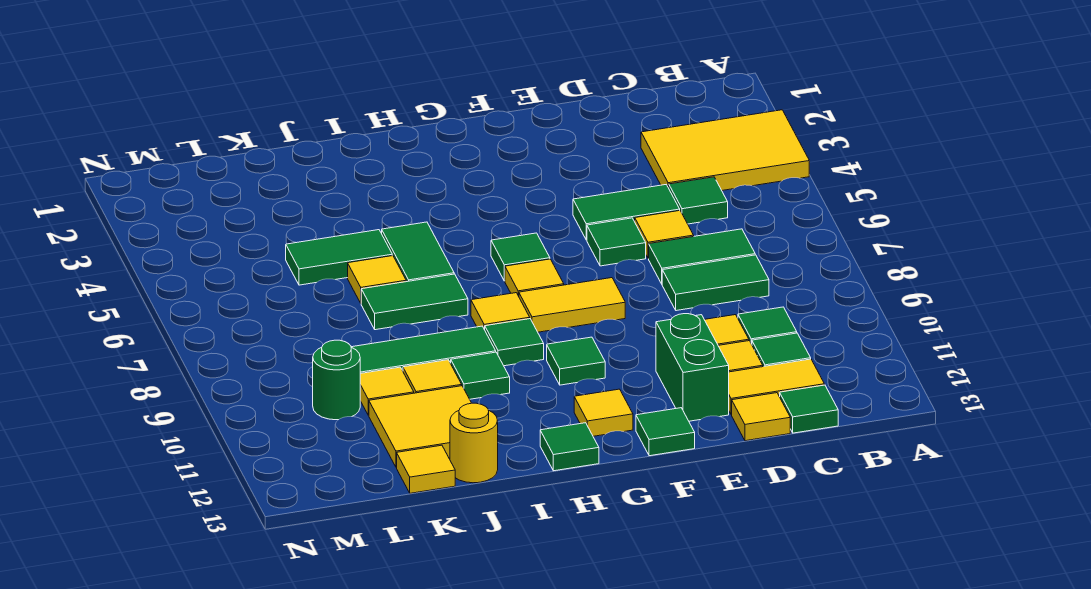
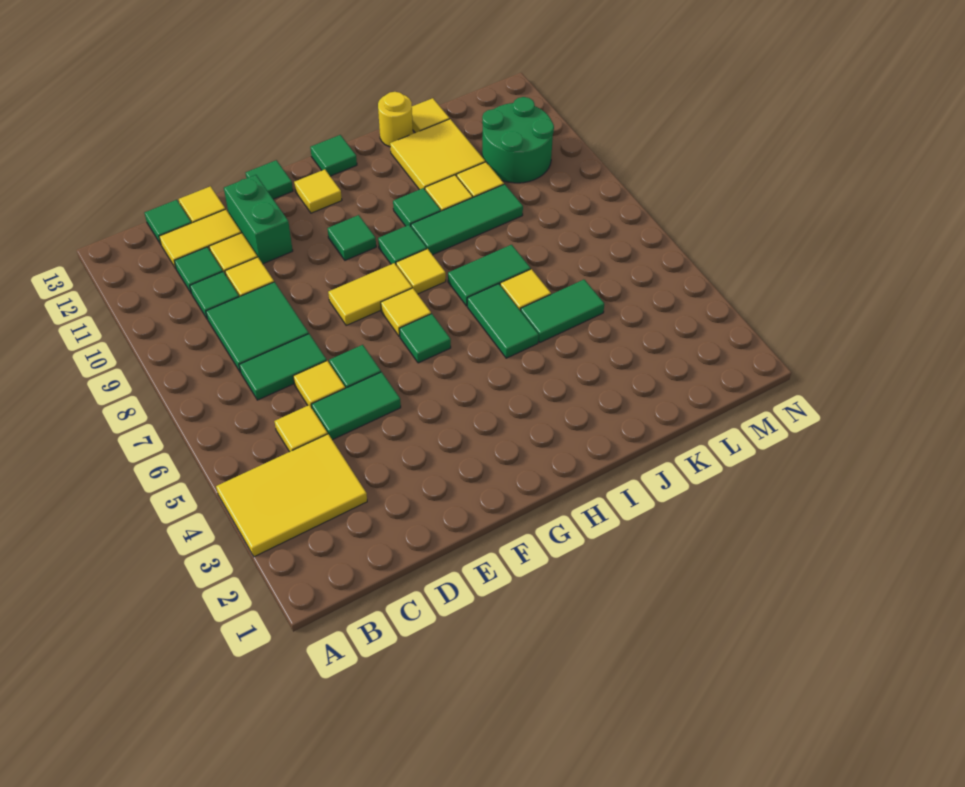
green tile C5 level 1 -> yellow tile C5 level 1
green tile C8:D8 level 1 -> green tile C8:D9 level 1
green round brick L10 level 1 -> green round brick L10:M11 level 1

